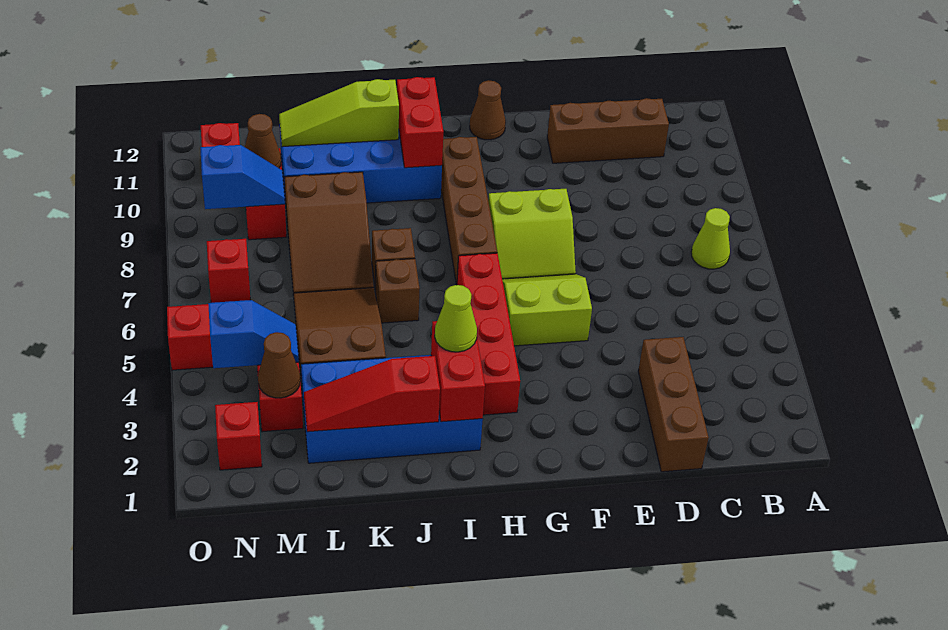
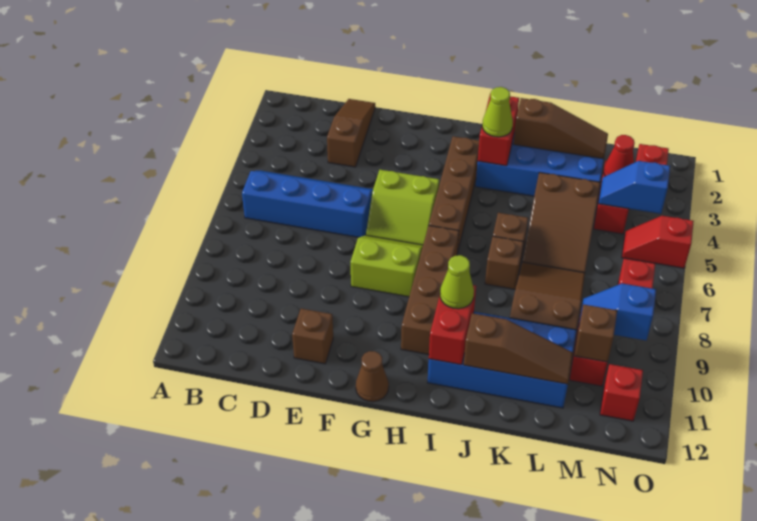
none -> blue slope B5:E6 level 1 top 6
lime cone B7 level 1 -> lime cone I10 level 3
brown brick C11:E11 level 1 -> brown brick E11 level 1
brown brick D1:D3 level 1 -> brown slope D1:D3 level 1 top 3
red brick H3:H6 level 1 -> brown brick H3:H6 level 1
red slope J2:L2 level 2 top J -> brown slope J2:L2 level 2 top J
lime slope J11:L11 level 2 top J -> brown slope J11:L11 level 2 top J
brown cone M3 level 2 -> red cone M3 level 2
brown cone M10 level 2 -> brown brick M10 level 2

